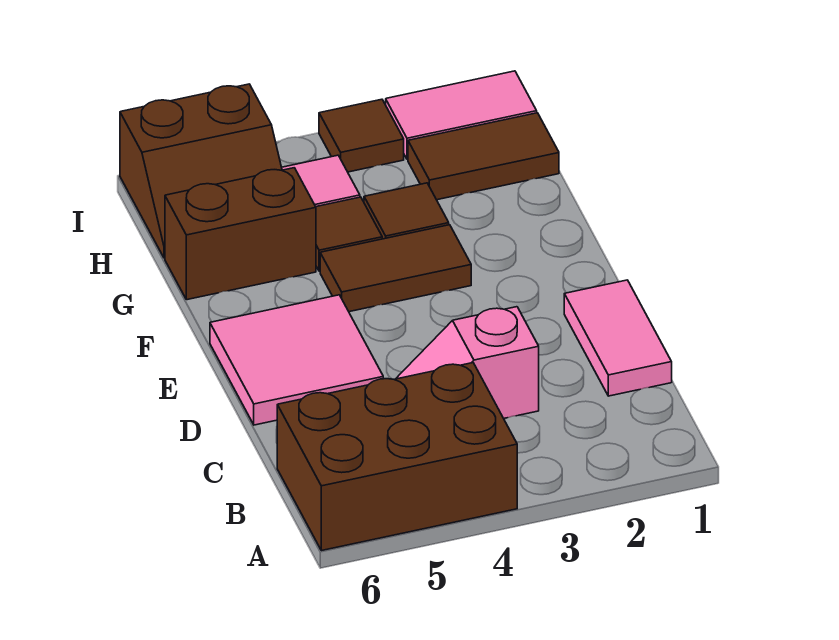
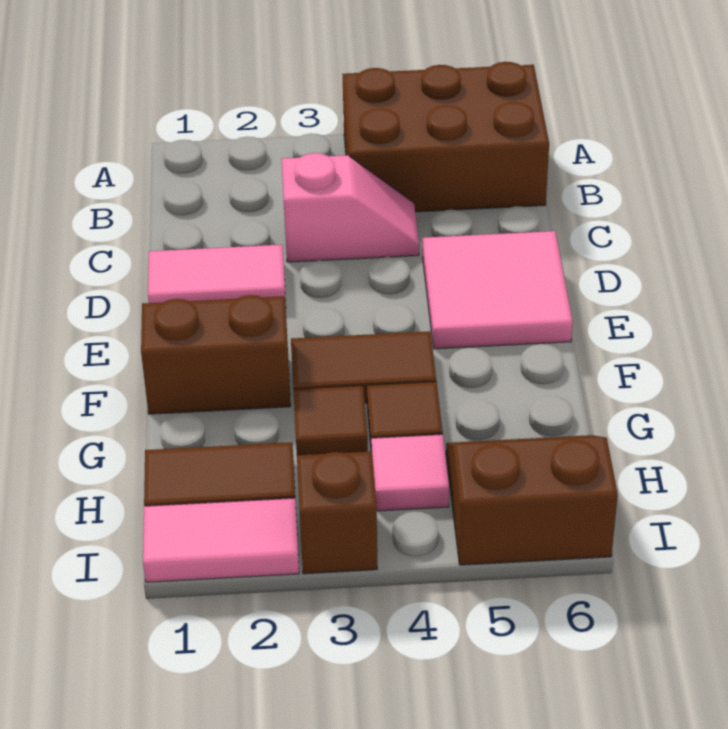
pink tile C1:D1 level 1 -> pink tile D1:D2 level 1
brown brick G5:G6 level 1 -> brown brick F1:F2 level 1
brown tile I3 level 1 -> brown brick I3 level 1

